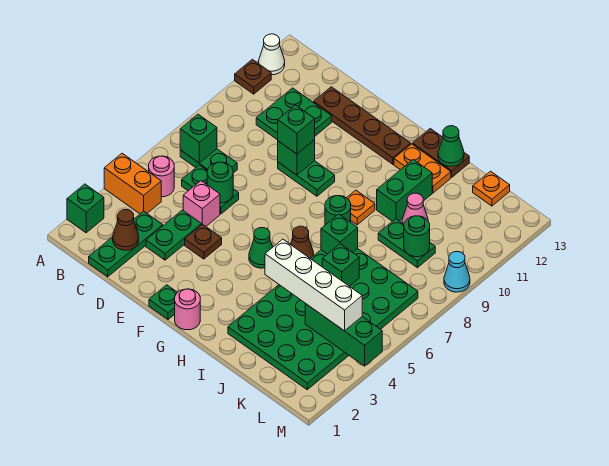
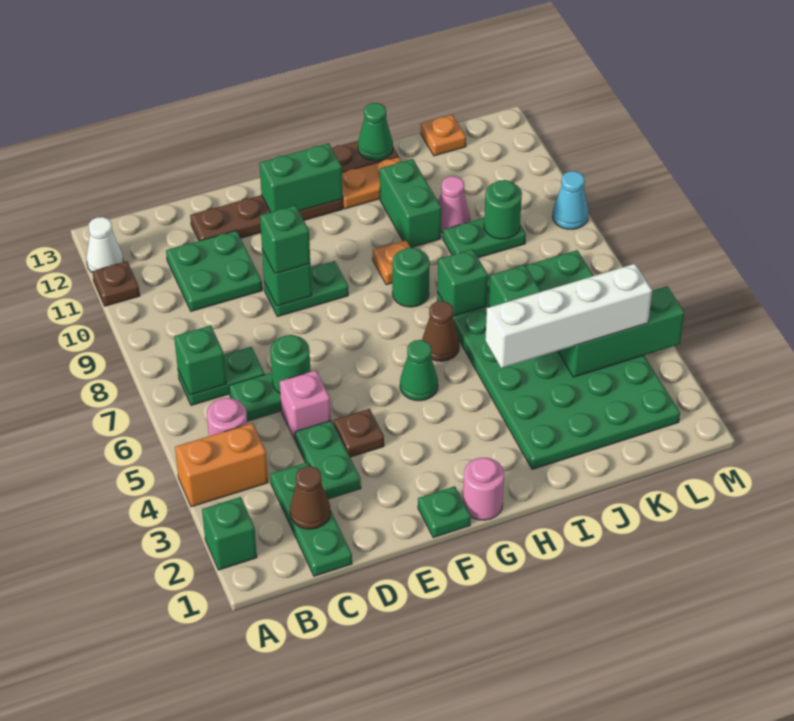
none -> green brick F12:G12 level 2

